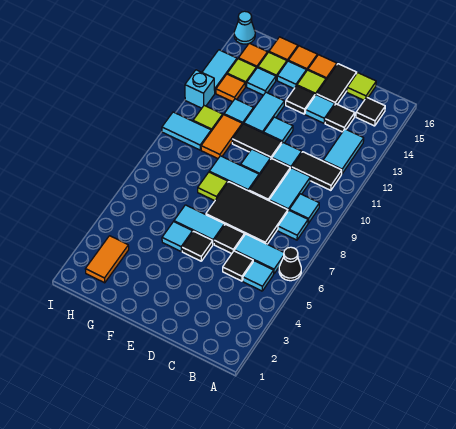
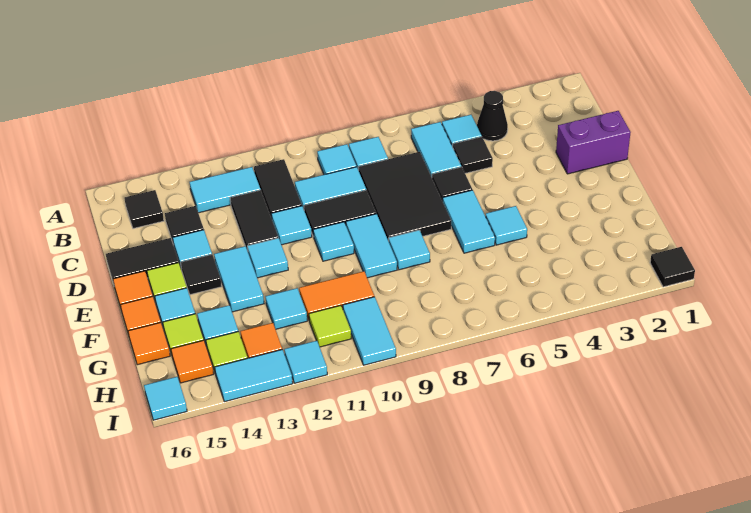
black cone A6 level 1 -> black cone B4 level 1
lime tile C16 level 1 -> none
none -> purple brick D1:D2 level 1
black tile E5 level 1 -> black tile I1 level 1
black tile E11:F11 level 1 -> black tile C12:D12 level 1
lime tile F8 level 1 -> cyan tile F8 level 1
cyan tile F12:F13 level 1 -> cyan tile E13:F13 level 1
orange tile H2:H3 level 1 -> none
cyan brick I12 level 1 -> cyan tile I12 level 1
cyan cone I16 level 1 -> cyan tile I16 level 1

